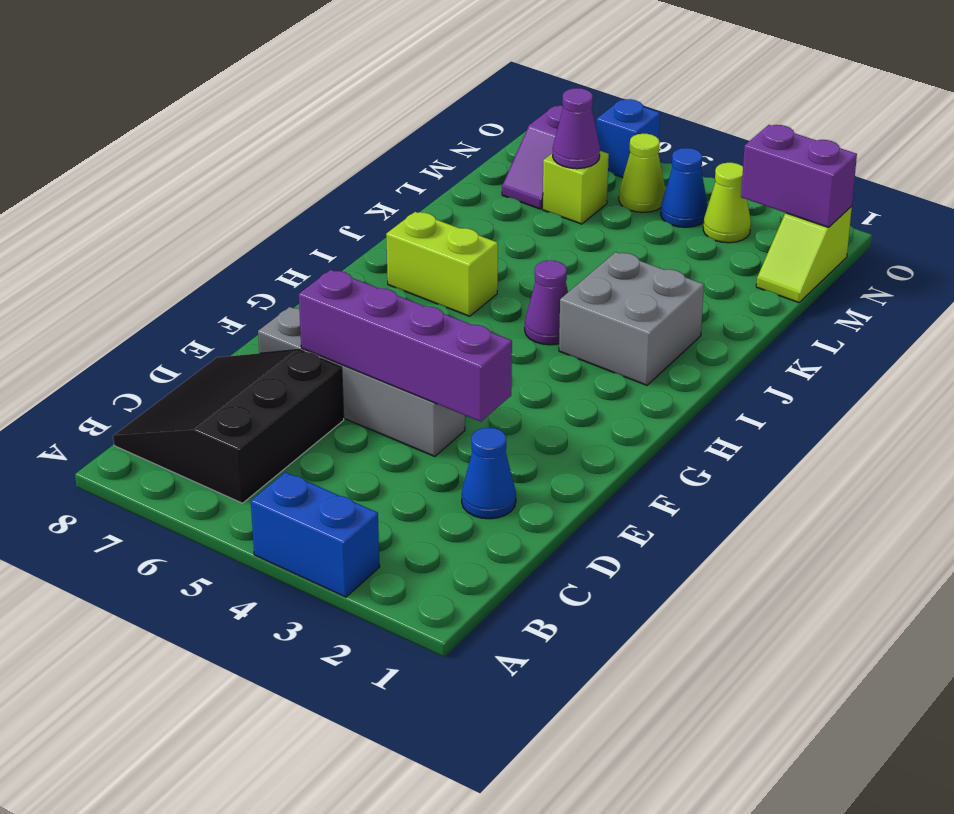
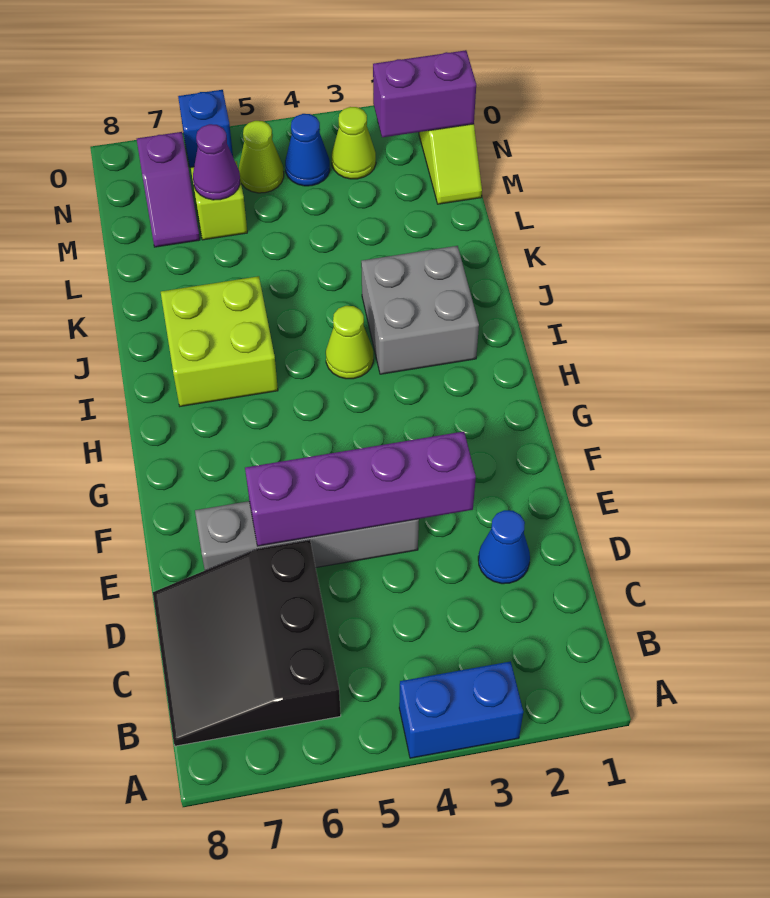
purple cone I4 level 1 -> lime cone I4 level 1
lime brick I6:I7 level 1 -> lime brick I6:J7 level 1

